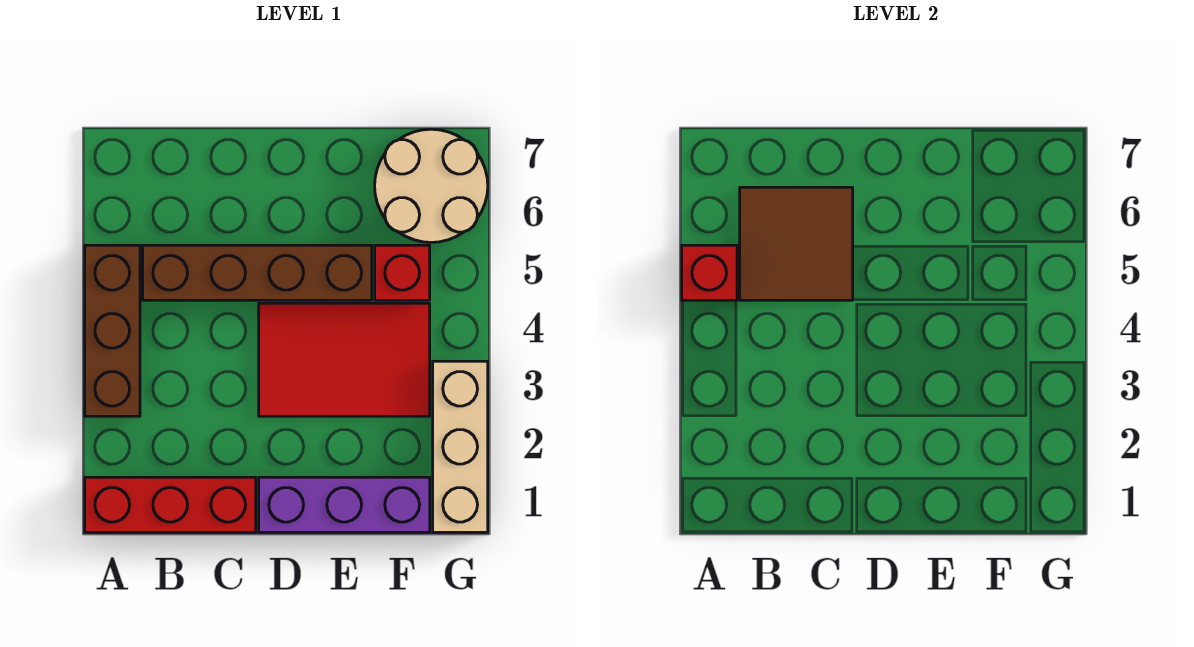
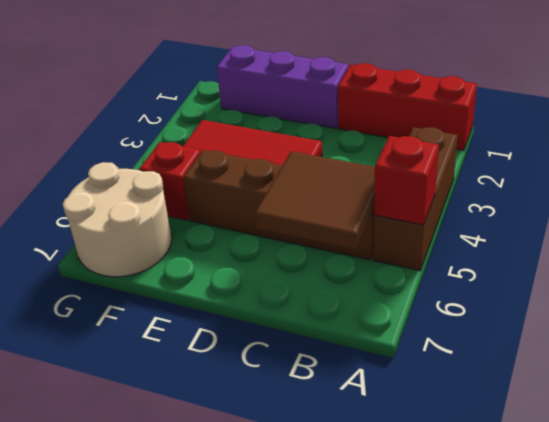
tan brick G1:G3 level 1 -> none

